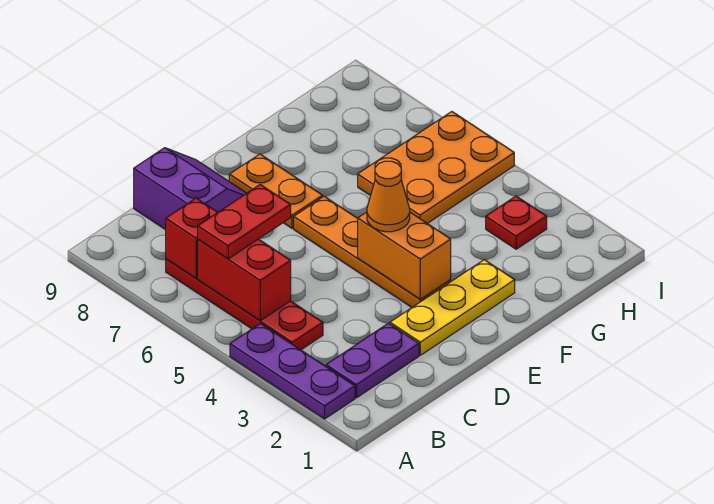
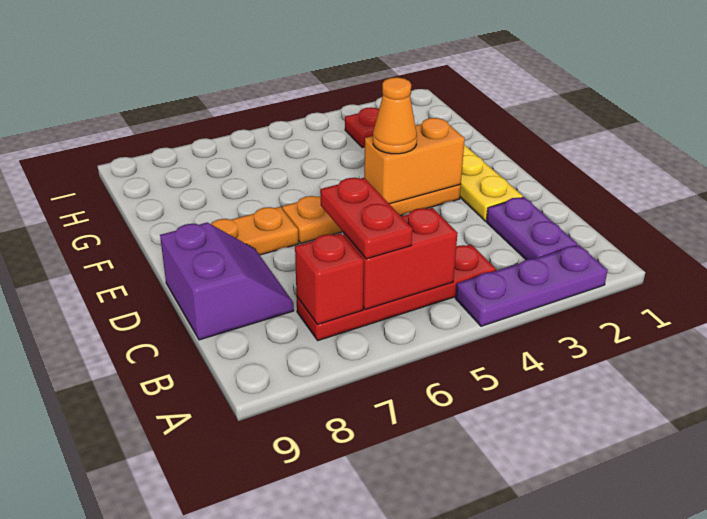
purple slope C8:D9 level 1 top C -> purple slope C8:D9 level 1 top 9
orange plate G5:I6 level 1 -> none

